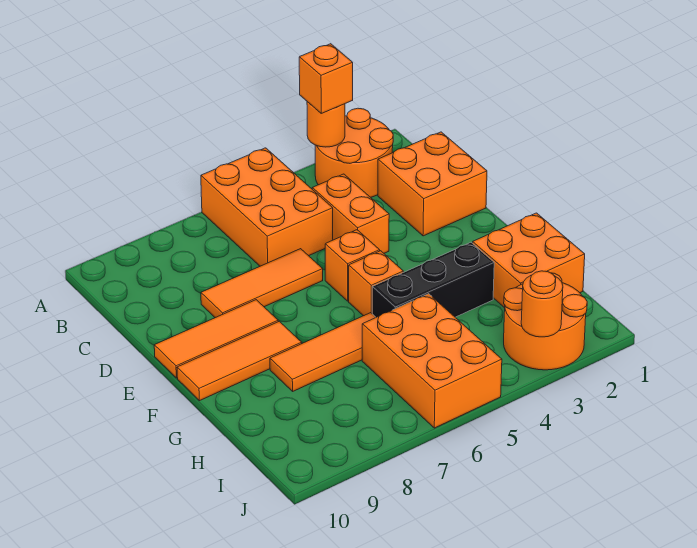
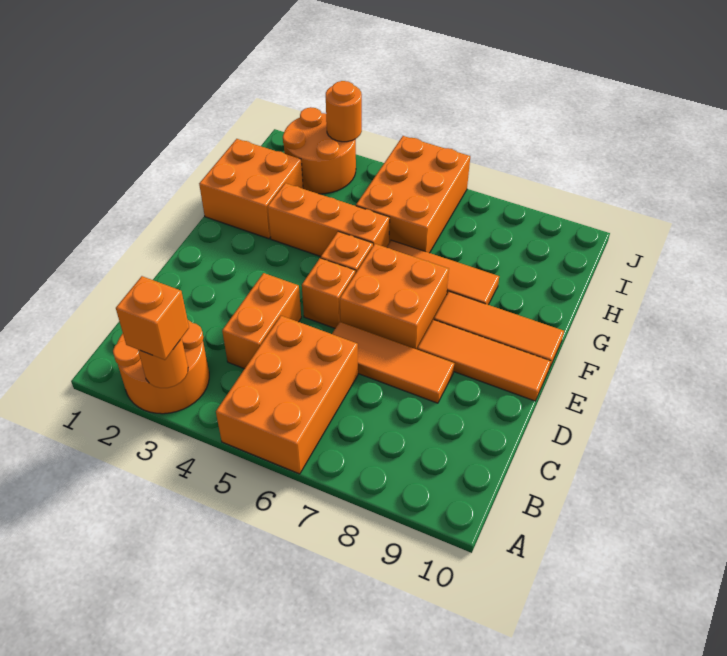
orange brick C1:D2 level 1 -> orange brick E6:F7 level 1
black brick G3:G5 level 1 -> orange brick G3:G5 level 1

